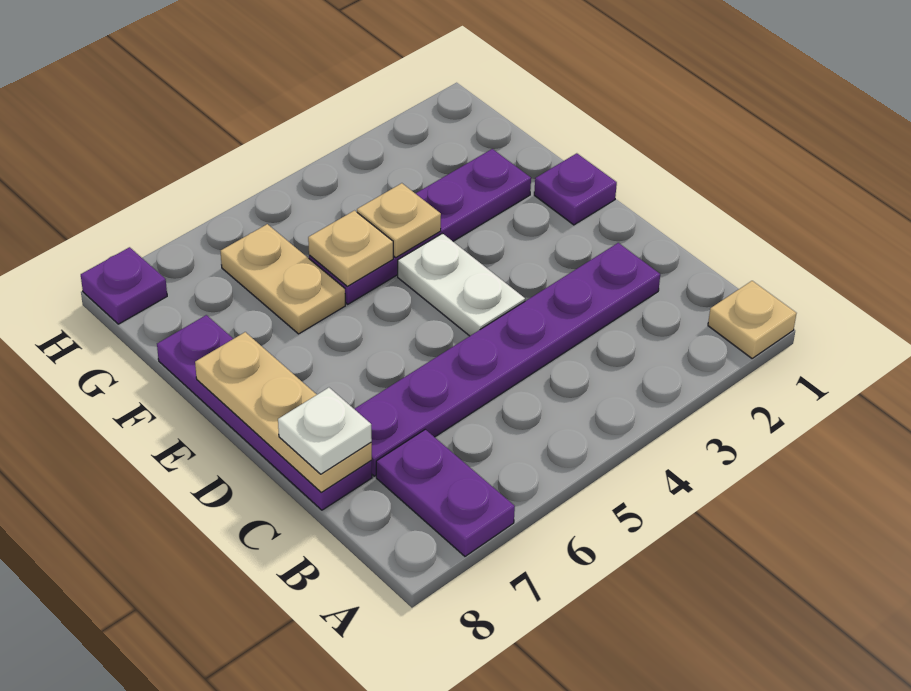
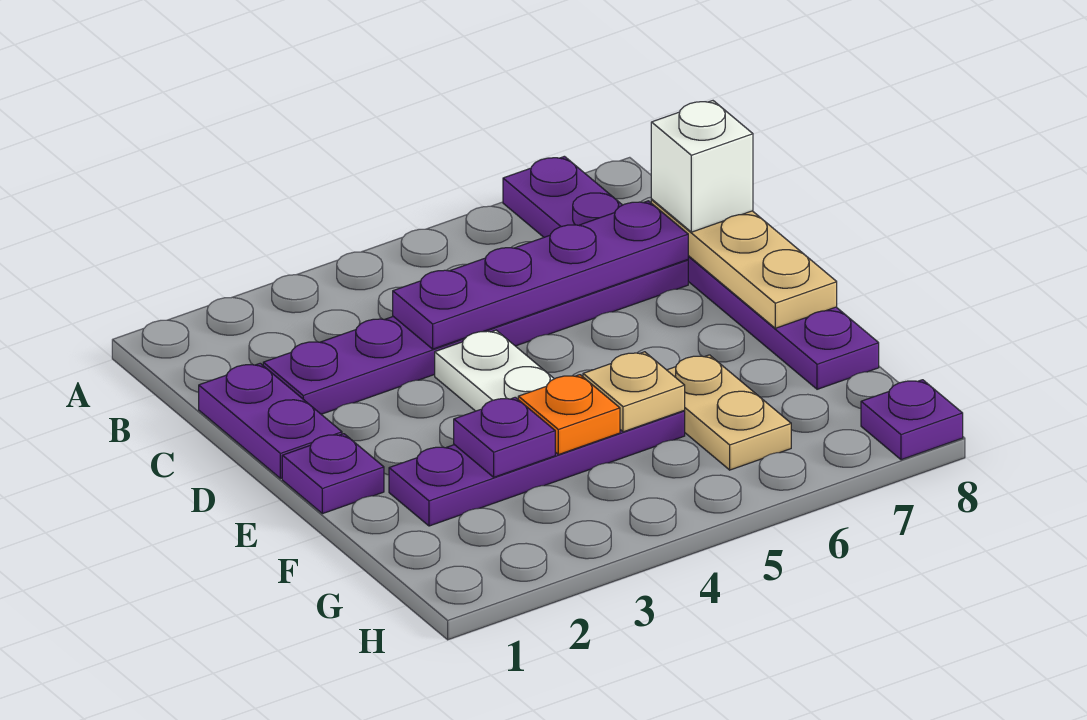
tan plate A1 level 1 -> none
none -> purple plate C1:D1 level 1
none -> purple plate C4:C7 level 2
white plate C8 level 3 -> white brick C8 level 3
none -> purple plate F3 level 2
tan plate F4 level 2 -> orange plate F4 level 2

